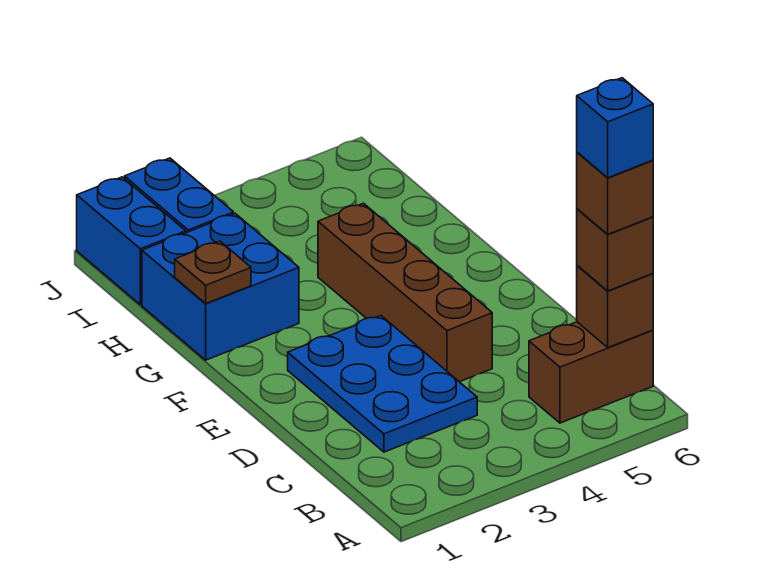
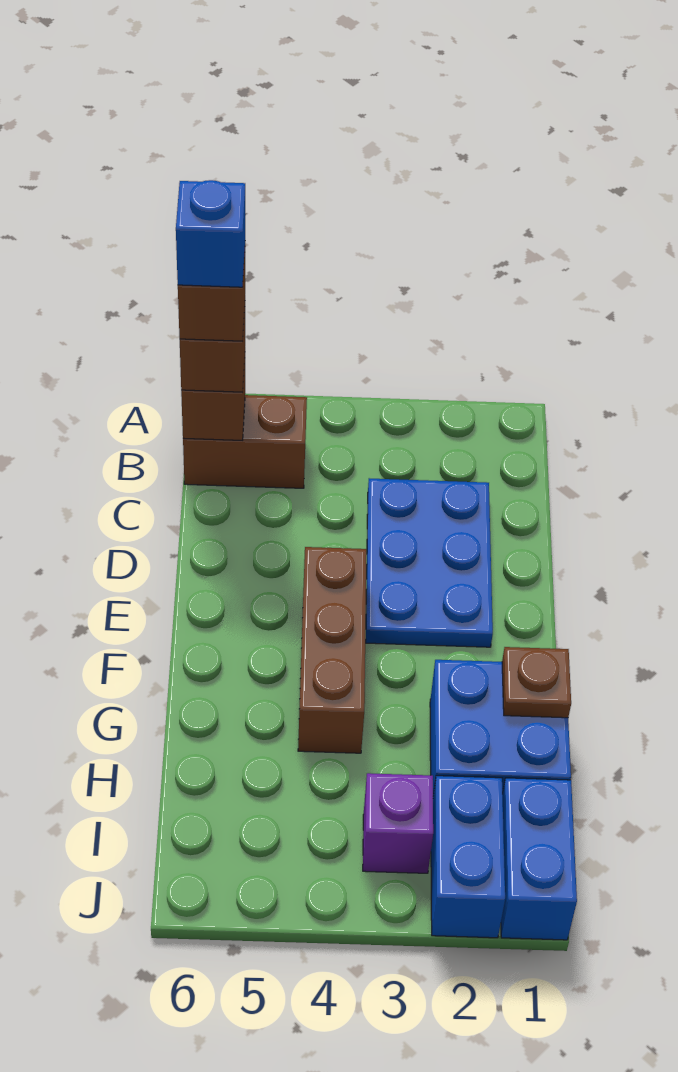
brown brick D4:G4 level 1 -> brown brick E4:G4 level 1
none -> purple brick I3 level 1

